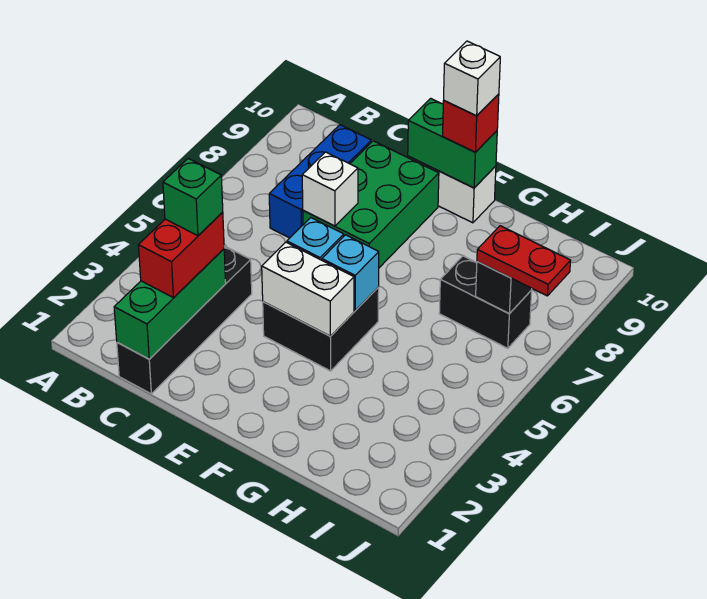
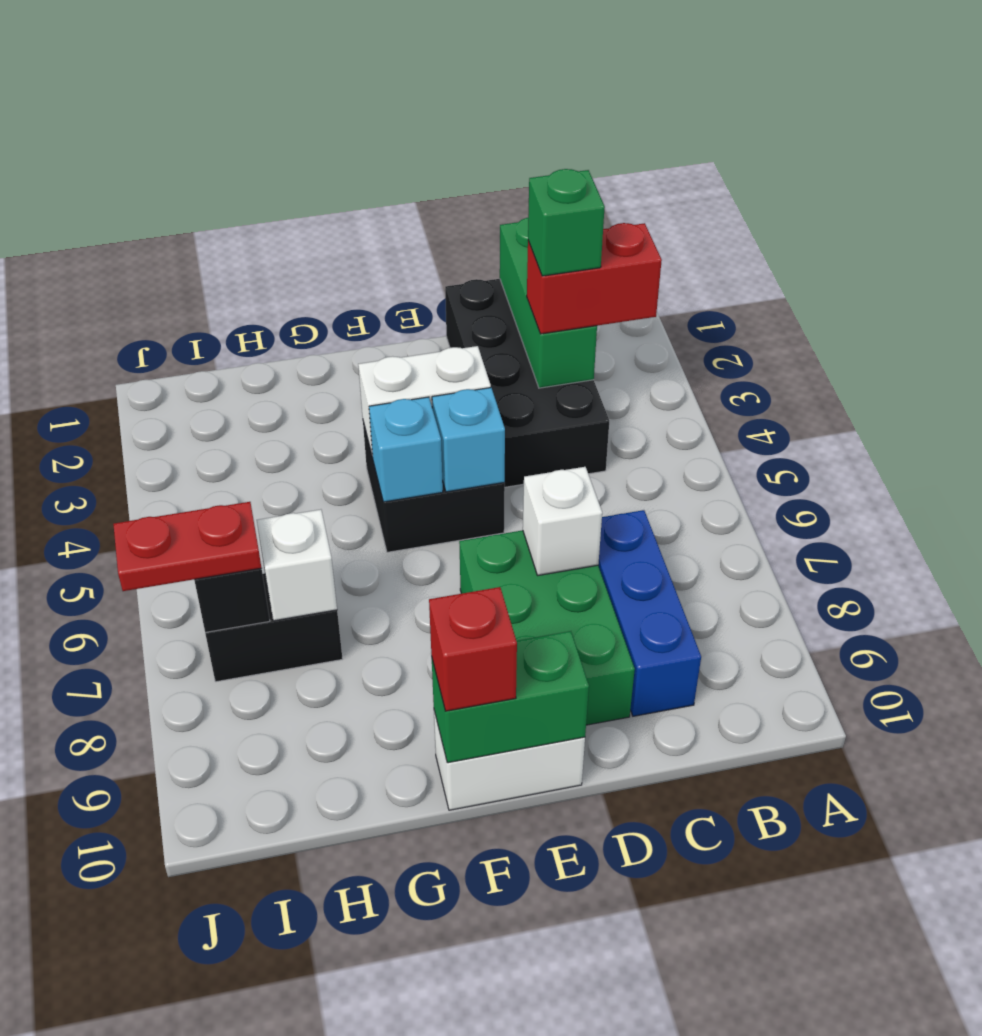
black brick C1:C4 level 1 -> black brick C1:D4 level 1
red brick C2:C3 level 3 -> red brick B3:C3 level 3
white brick F10 level 4 -> white brick H7 level 2

